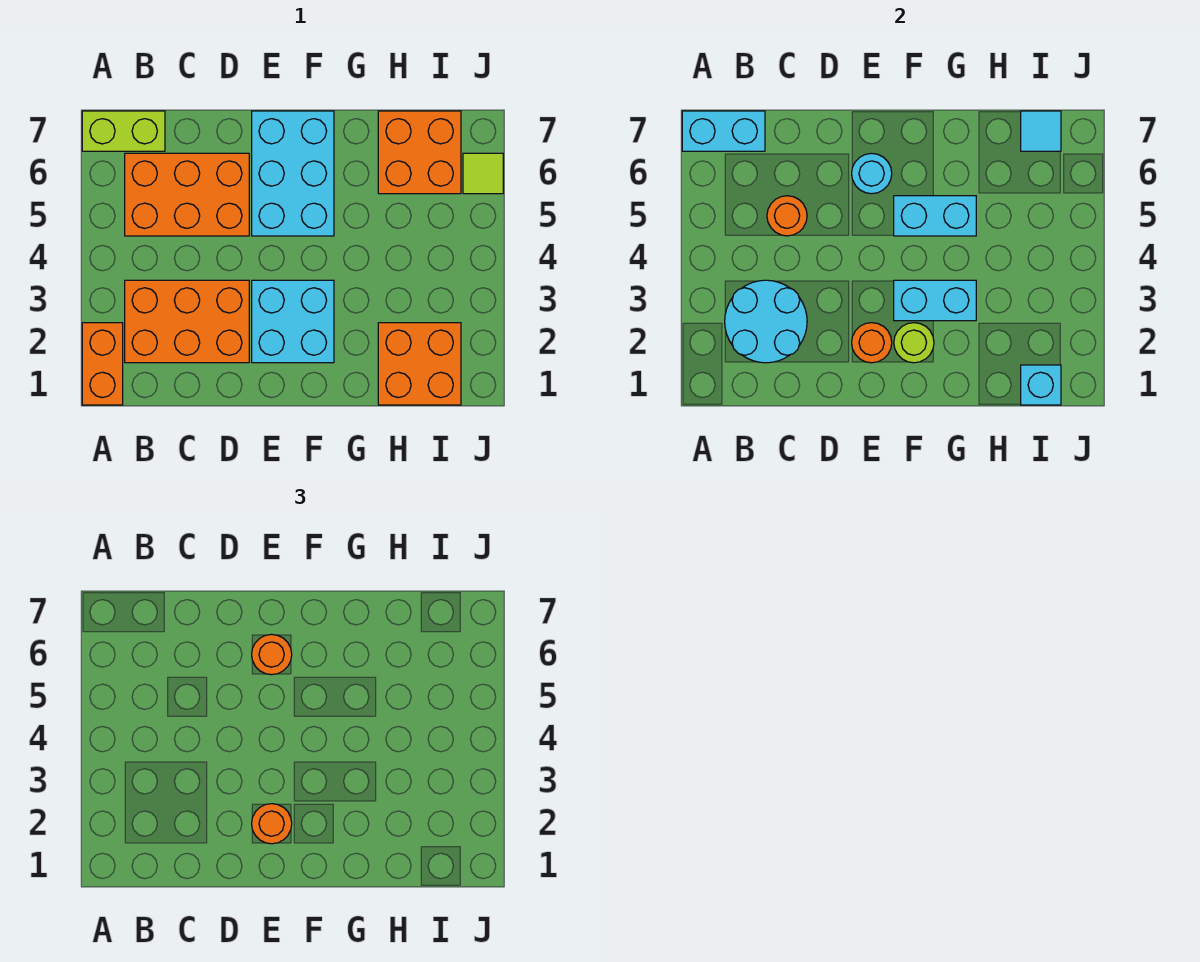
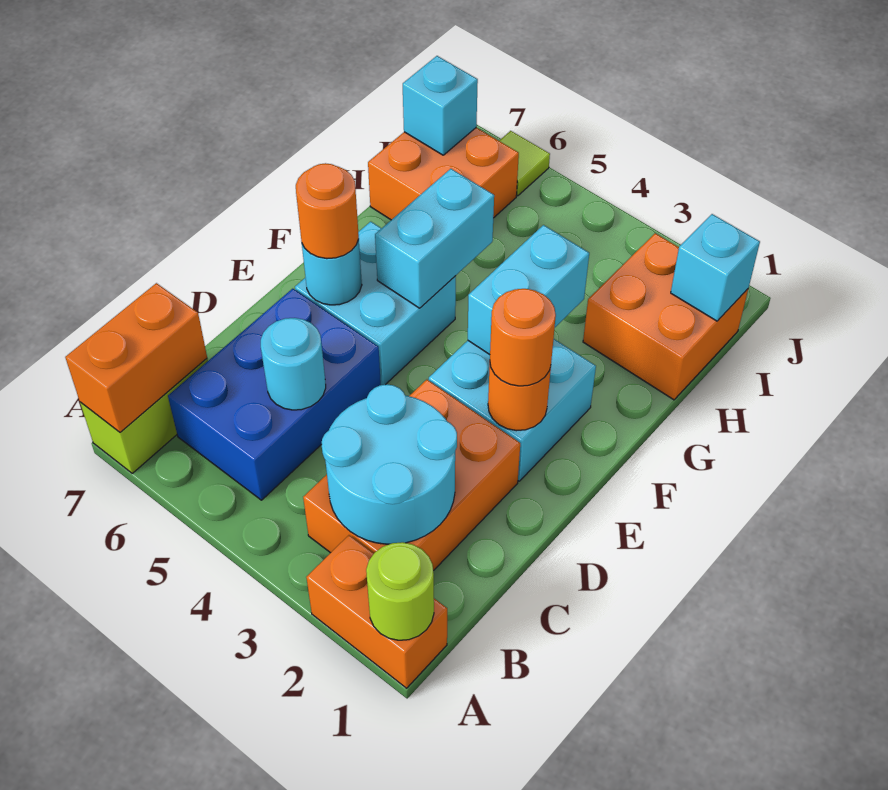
cyan brick A7:B7 level 2 -> orange brick A7:B7 level 2
orange brick B5:D6 level 1 -> blue brick B5:D6 level 1
orange round brick C5 level 2 -> cyan round brick C5 level 2
cyan brick E5:F7 level 1 -> cyan brick E5:F6 level 1
lime round brick F2 level 2 -> lime round brick A1 level 2
cyan tile I7 level 2 -> cyan brick I7 level 2

